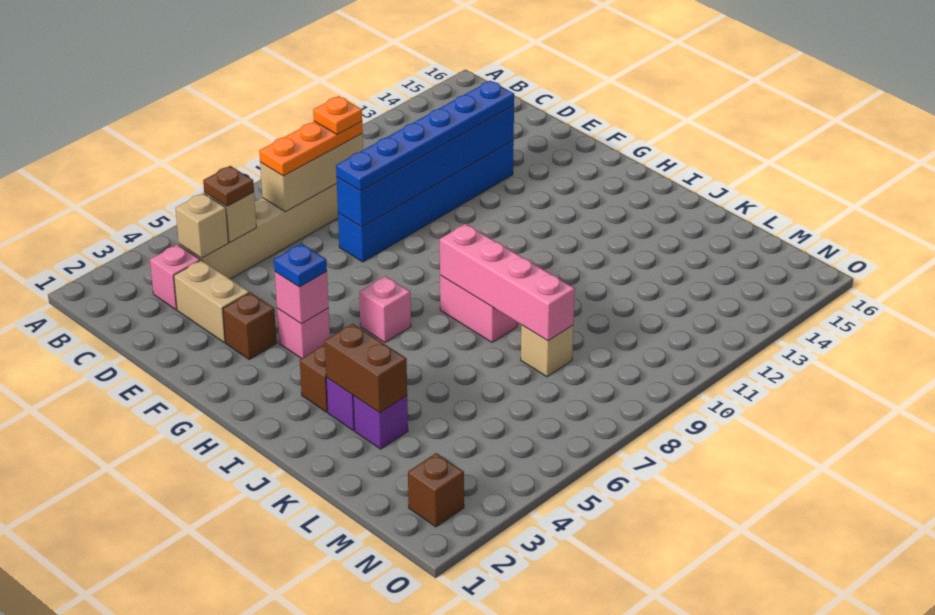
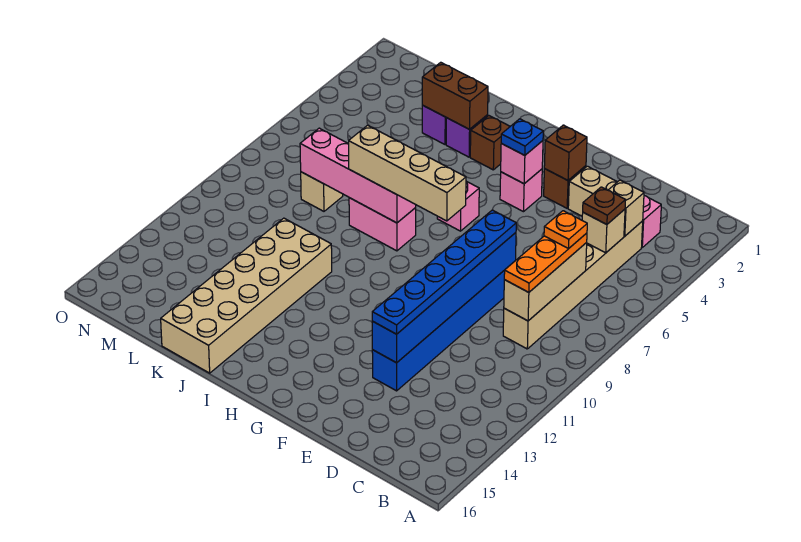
orange plate C9 level 4 -> orange plate C7 level 4
none -> tan brick G8:J8 level 3
none -> tan brick J11:K16 level 1
brown brick N2 level 1 -> brown brick F3 level 2

